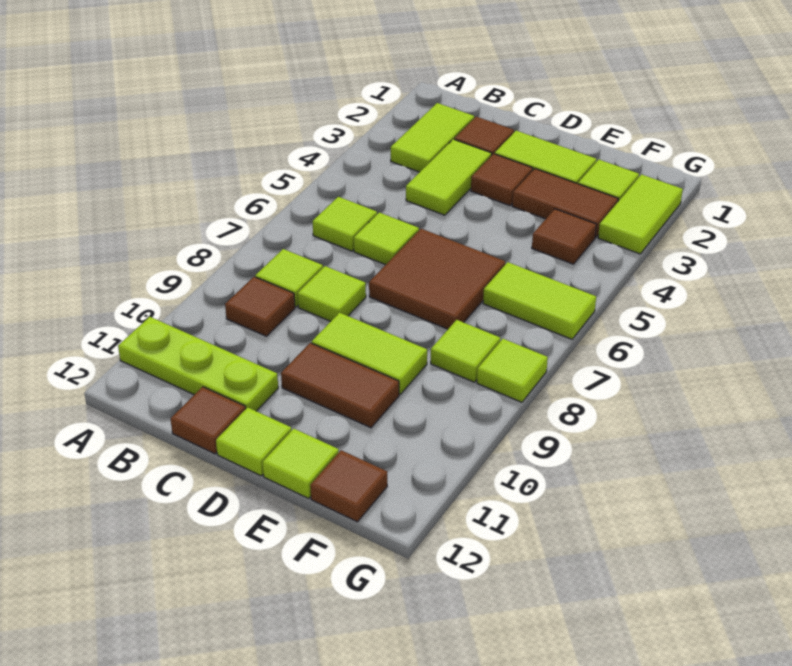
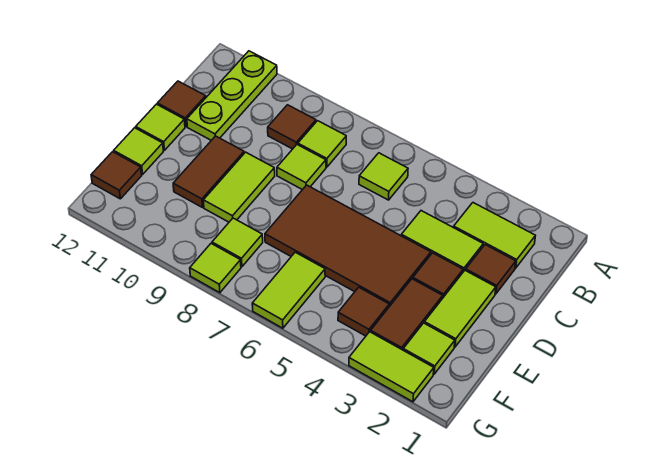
lime tile C6 level 1 -> none
brown tile D6:E7 level 1 -> brown tile D4:E7 level 1

